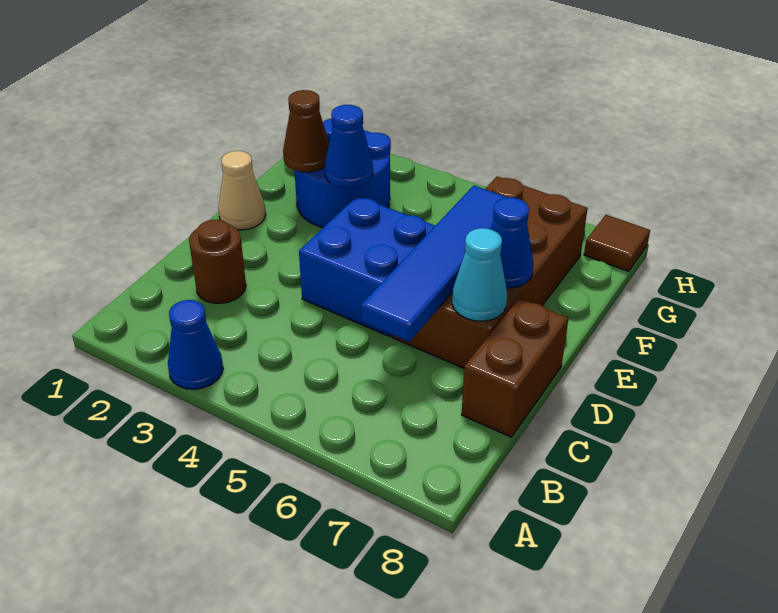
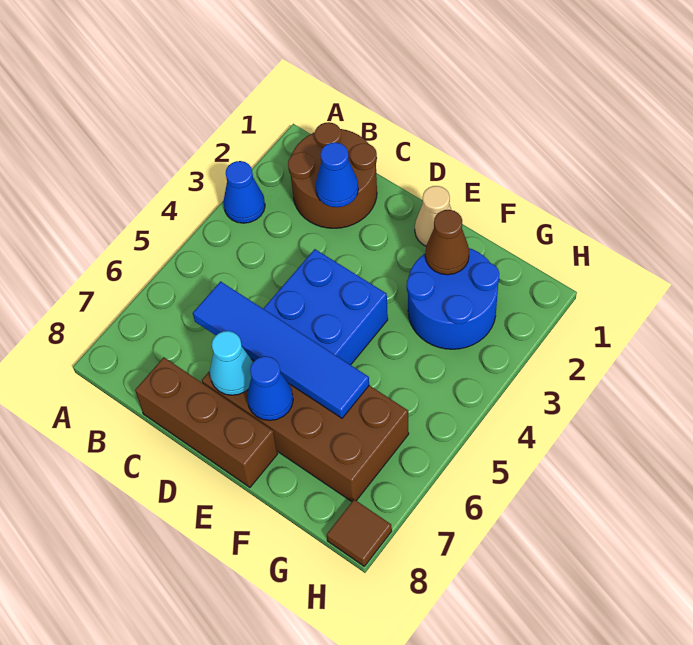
brown round brick C2 level 1 -> brown round brick B1:C2 level 1
brown brick C8:D8 level 1 -> brown brick C8:E8 level 1
blue cone F3 level 2 -> blue cone C2 level 2

